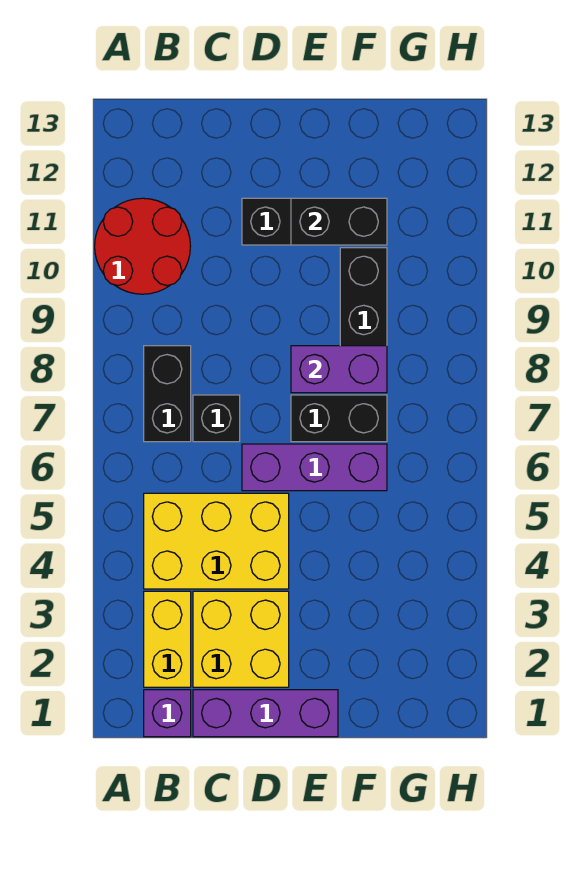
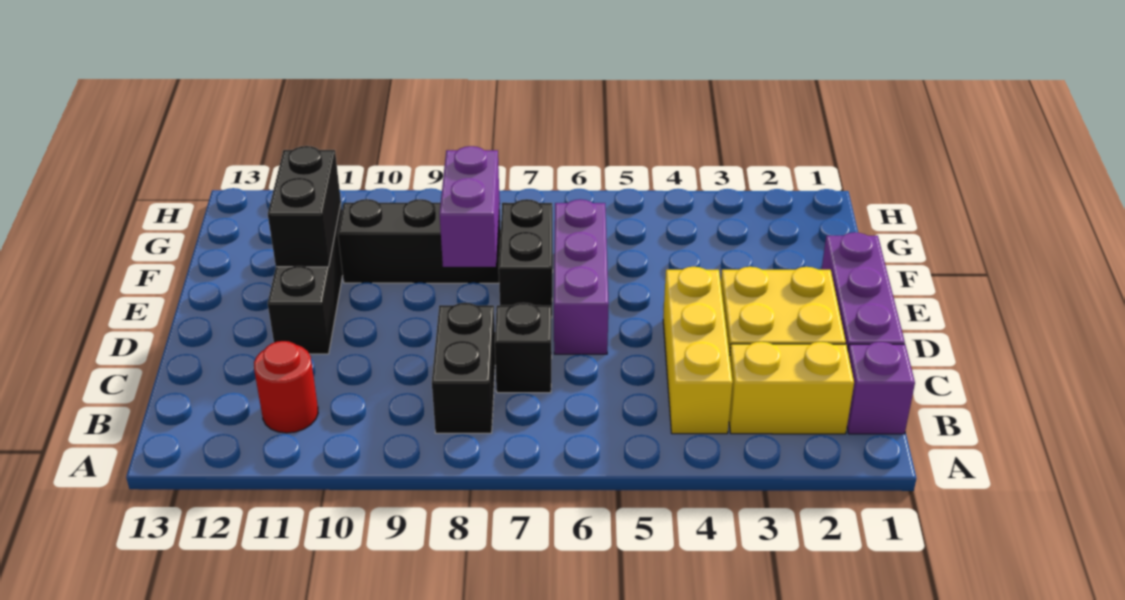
red round brick A10:B11 level 1 -> red round brick B11 level 1
yellow brick B4:D5 level 1 -> yellow brick B4:D4 level 1
black brick B7:B8 level 1 -> black brick B8:C8 level 1

